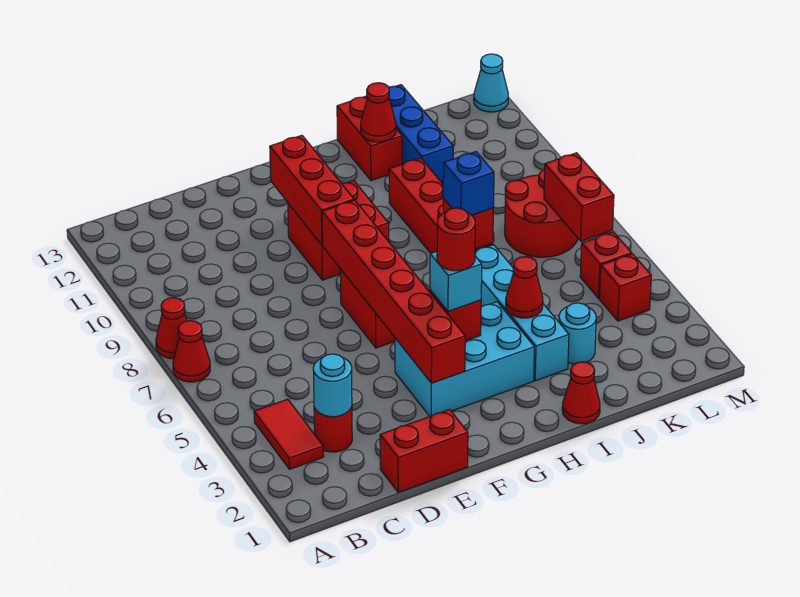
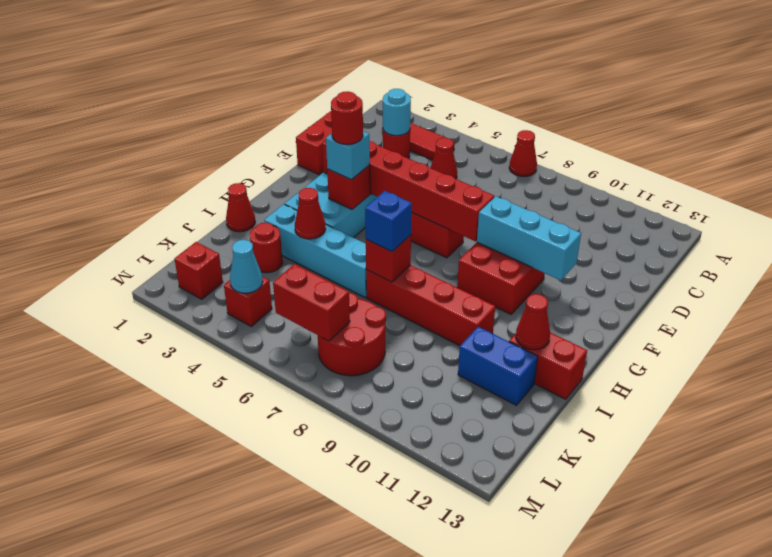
red cone A8 level 1 -> red cone C5 level 1
red brick F9:F11 level 2 -> cyan brick F9:F11 level 2
cyan round brick J3 level 1 -> red round brick J3 level 1
blue brick J11:J13 level 1 -> blue brick J11:J12 level 1
red brick L5 level 1 -> red brick L2 level 1
cyan cone M13 level 1 -> cyan cone L4 level 2

